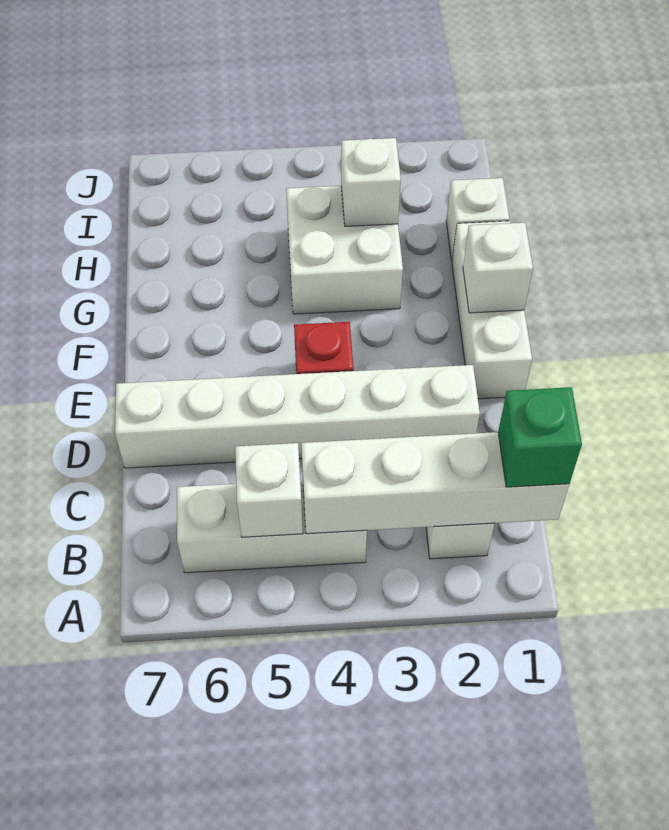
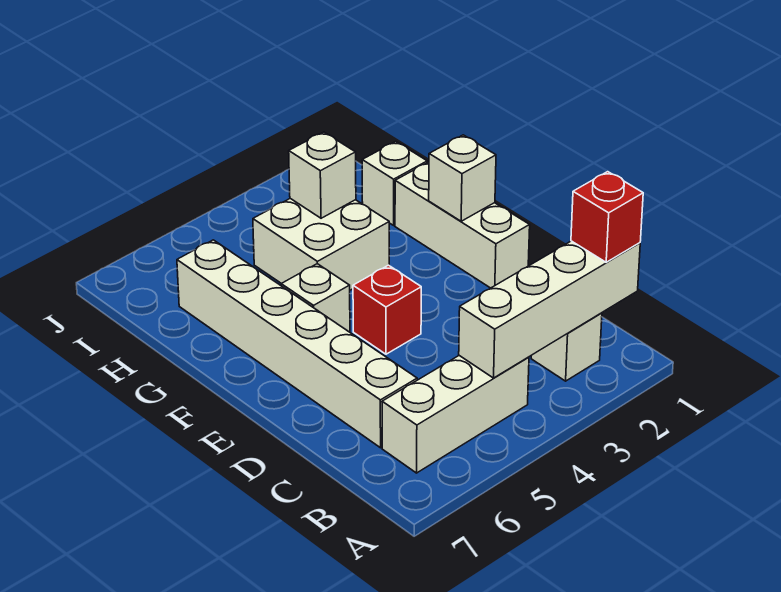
green brick B1 level 3 -> red brick B1 level 3
white brick B5 level 2 -> white brick F5 level 1
white brick D2:D7 level 1 -> white brick C6:H6 level 1

